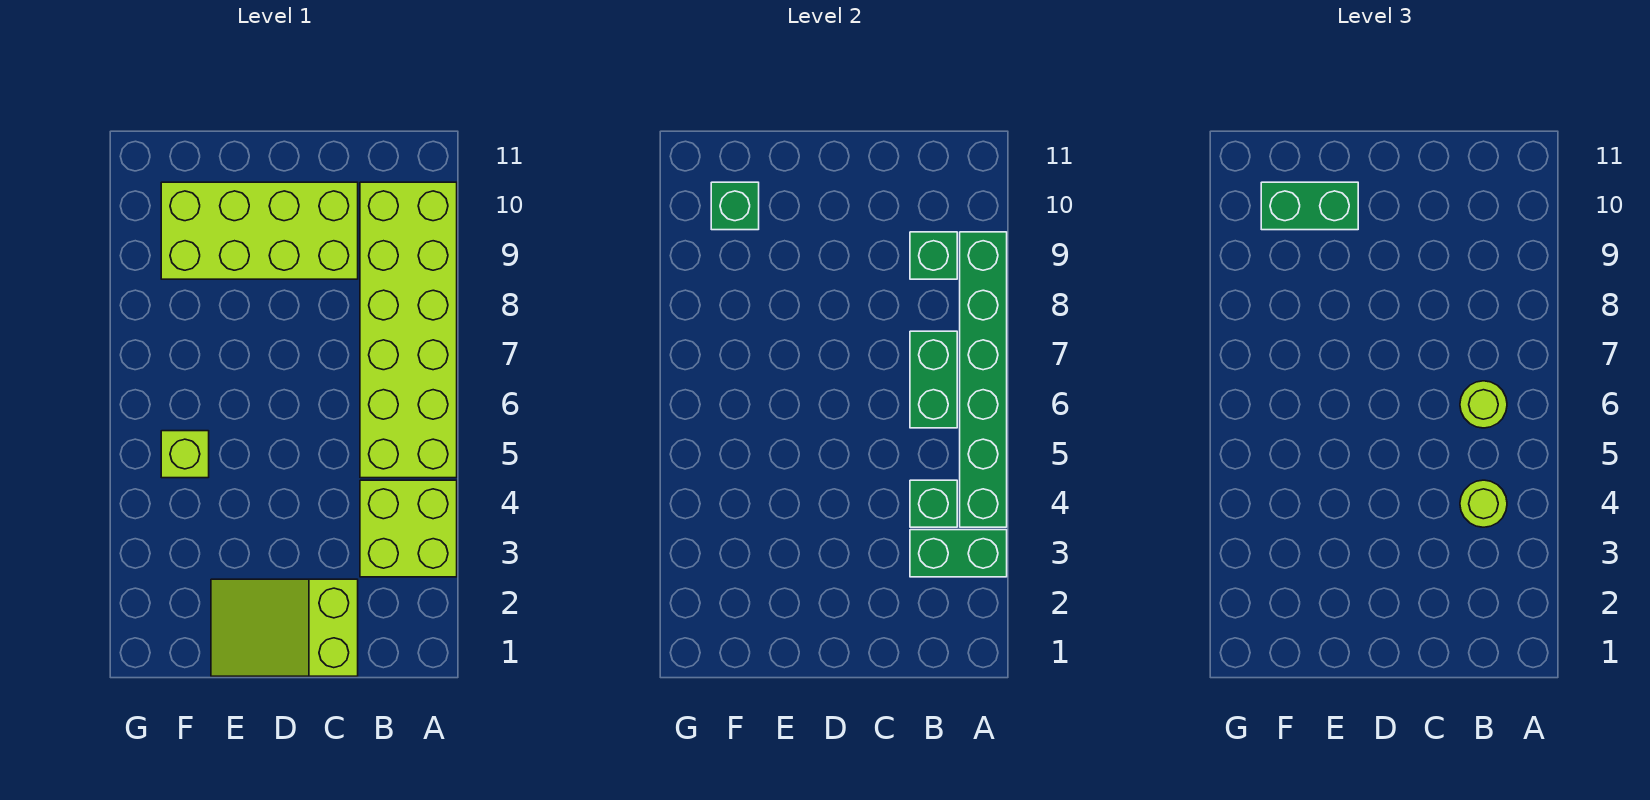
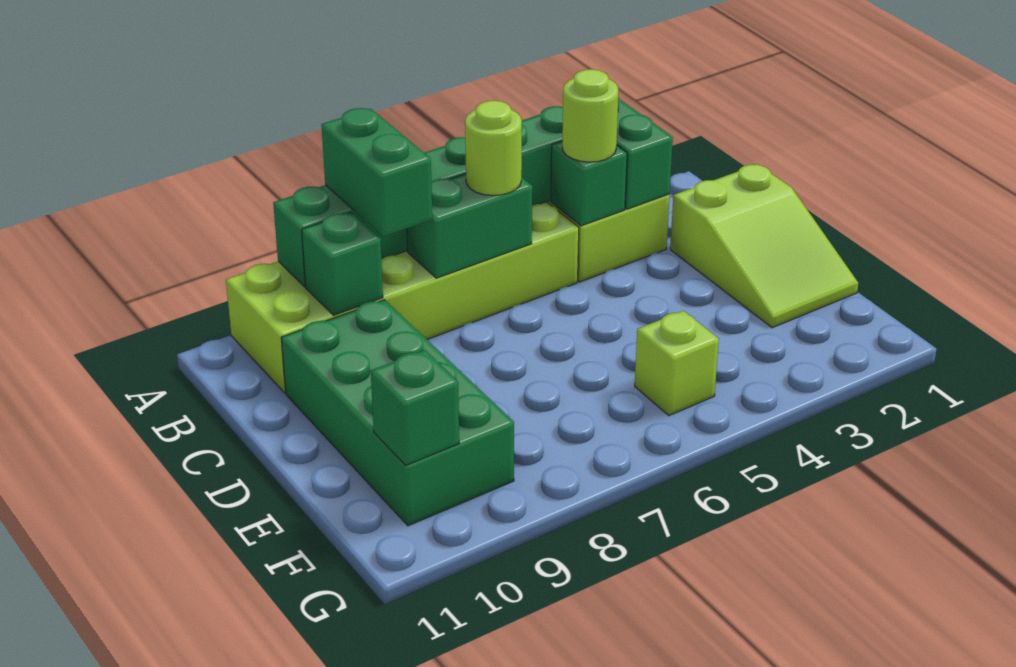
lime brick C9:F10 level 1 -> green brick C9:F10 level 1
green brick E10:F10 level 3 -> green brick A8:B8 level 3

